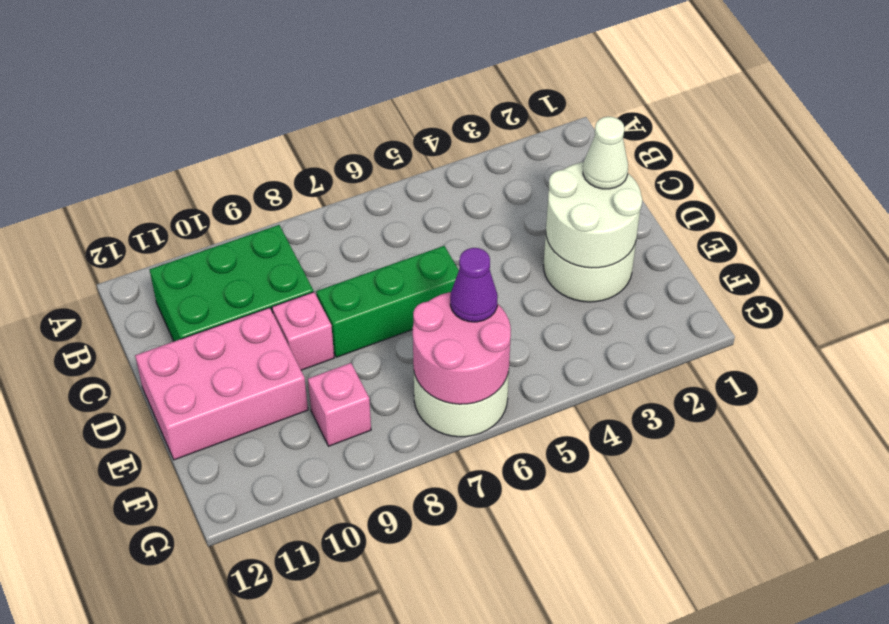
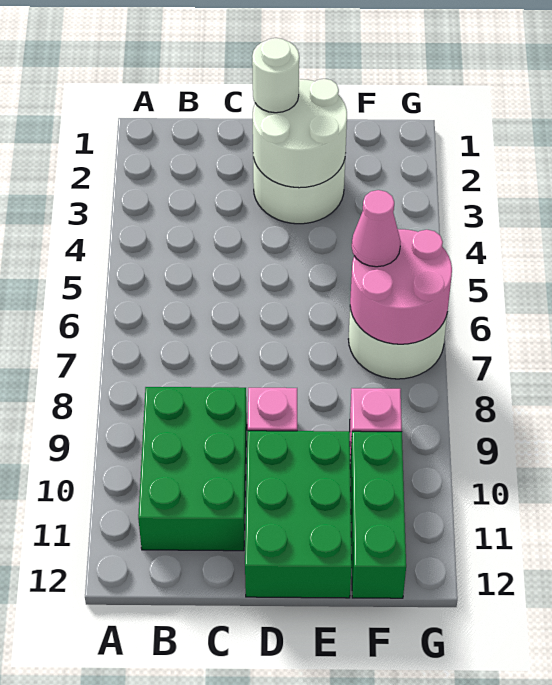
white cone D2 level 3 -> white round brick D2 level 3
green brick D6:D8 level 1 -> green brick F10:F12 level 1
pink brick D10:E12 level 1 -> green brick D10:E12 level 1
purple cone F6 level 3 -> pink cone F6 level 3

